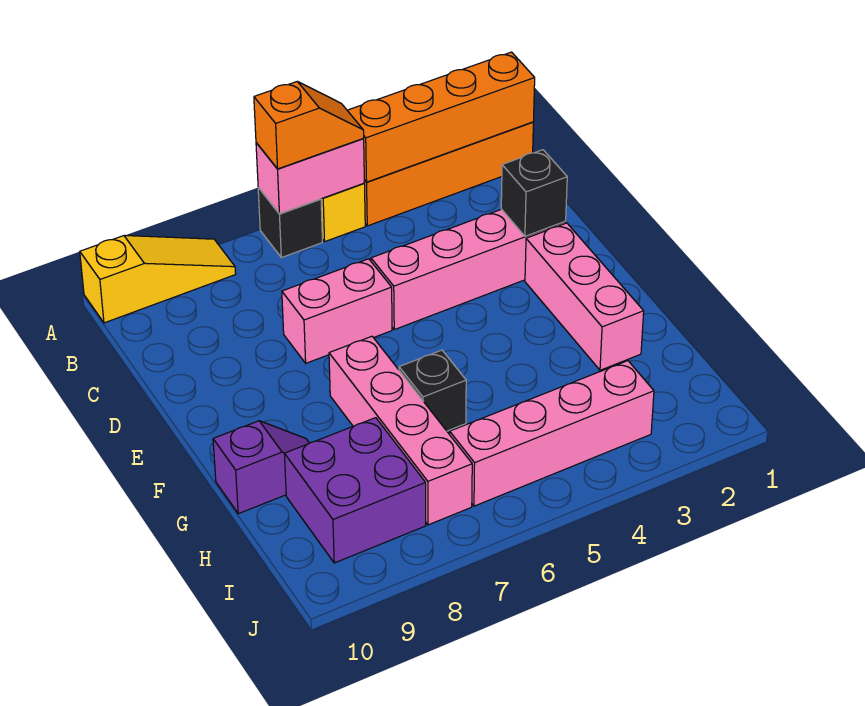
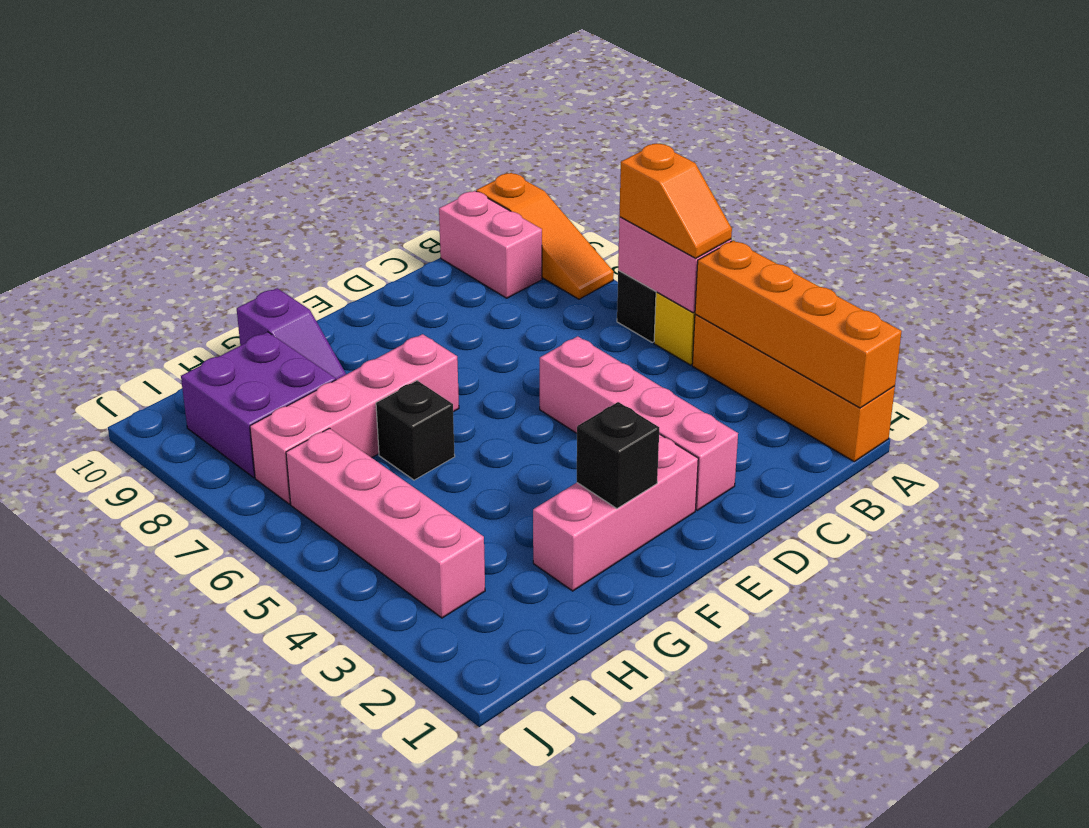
yellow slope A8:A10 level 1 top 10 -> orange slope A8:A10 level 1 top 10
black brick D2 level 2 -> black brick F2 level 2
pink brick D6:D7 level 1 -> pink brick B9:B10 level 1

